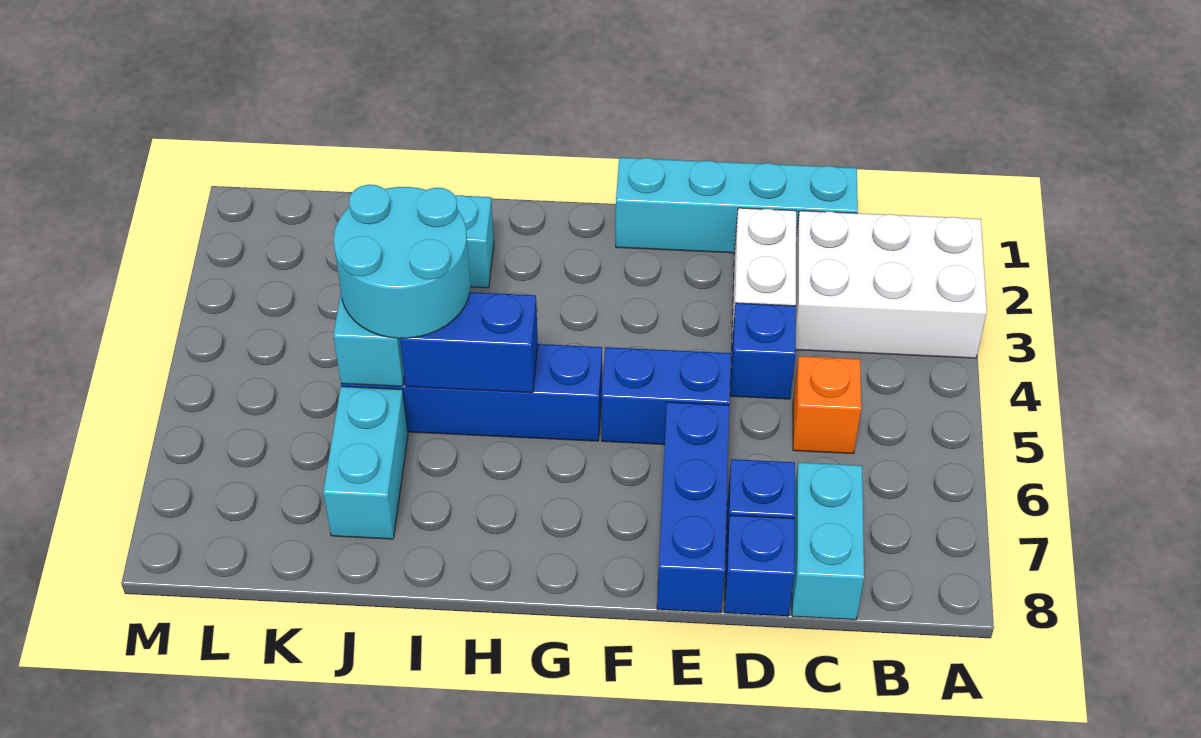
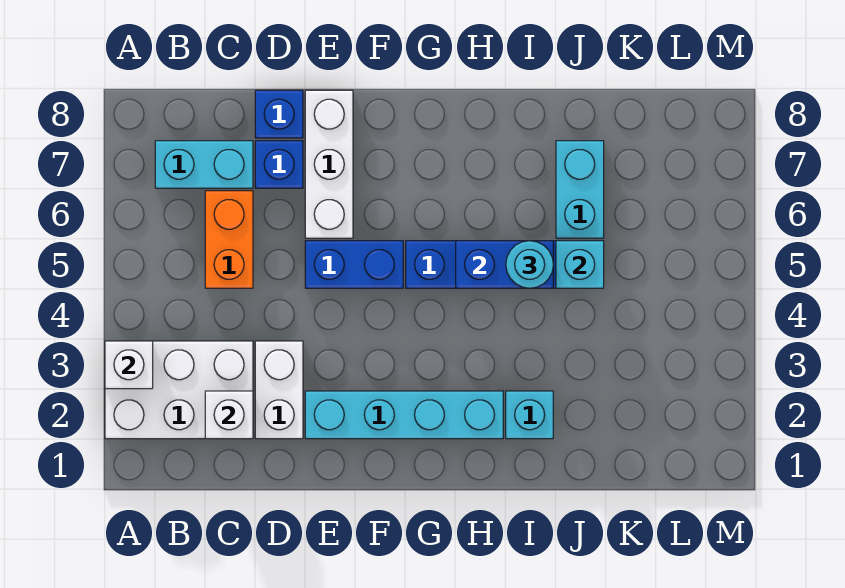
none -> white brick A3 level 2
cyan brick C1:F1 level 1 -> cyan brick E2:H2 level 1
none -> white brick C2 level 2
orange brick C5 level 1 -> orange brick C5:C6 level 1
cyan brick C7:C8 level 1 -> cyan brick B7:C7 level 1
blue brick D4 level 1 -> none
blue brick E6:E8 level 1 -> white brick E6:E8 level 1
cyan round brick I4:J5 level 3 -> cyan round brick I5 level 3

